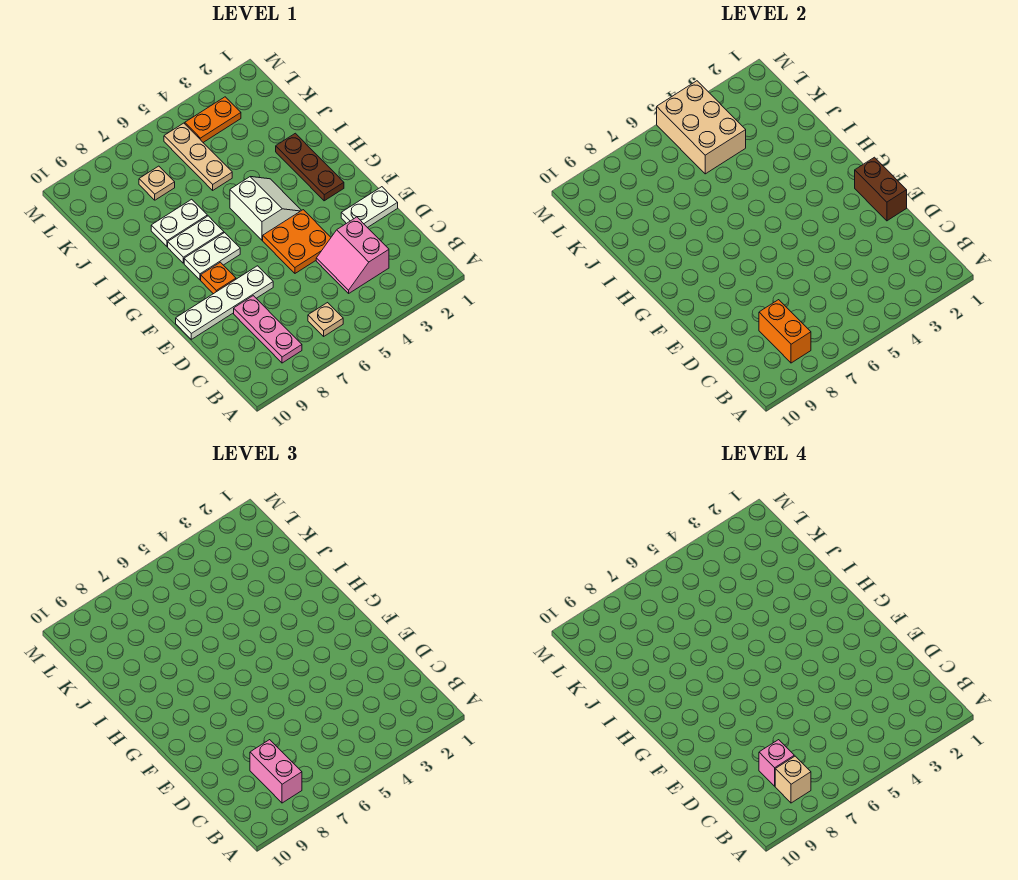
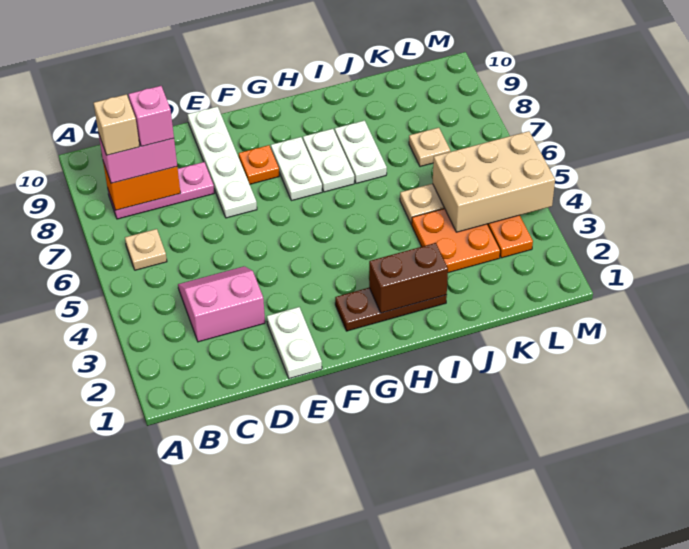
brown brick E1:F1 level 2 -> brown brick H2:I2 level 2
orange plate E4:F5 level 1 -> orange plate J3:K4 level 1
white slope G4:H5 level 1 top 5 -> none

